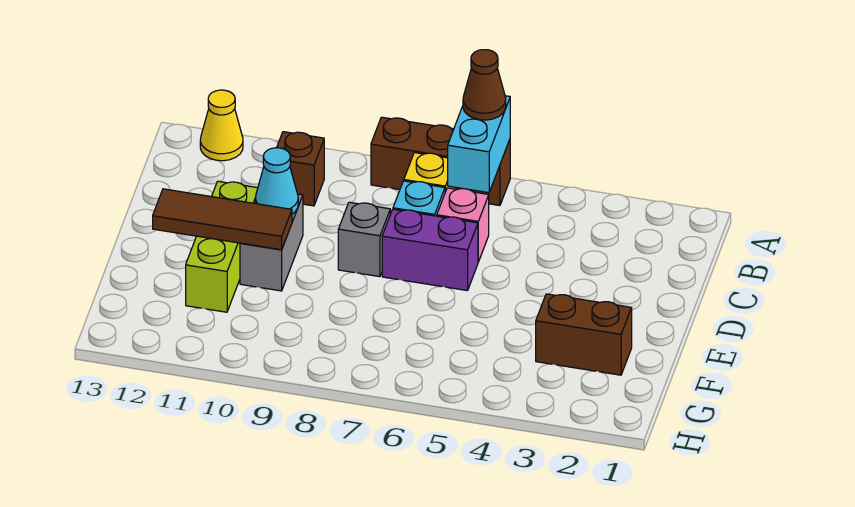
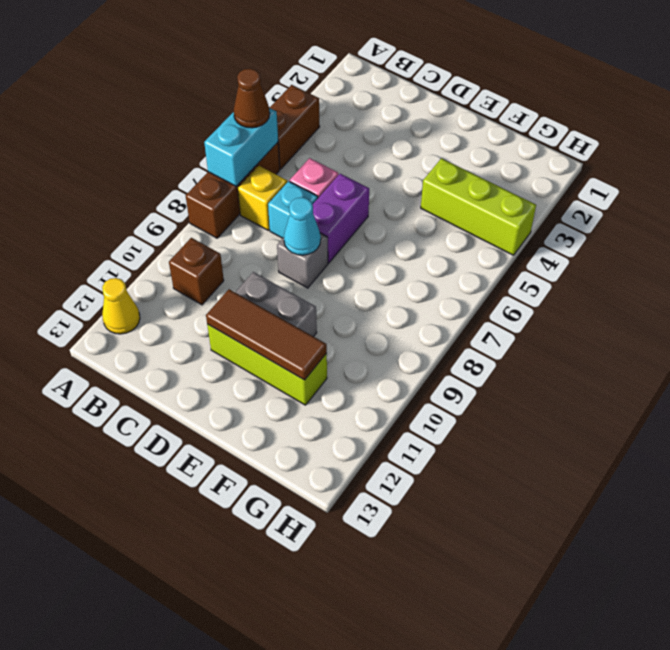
cyan brick A6:B6 level 2 -> cyan brick A6:A7 level 2
cyan cone D10 level 2 -> cyan cone D8 level 2
brown tile E10:E12 level 2 -> brown tile D11:F11 level 2
brown brick F2:F3 level 1 -> brown brick A4:A5 level 1
none -> lime brick F4:H4 level 1

